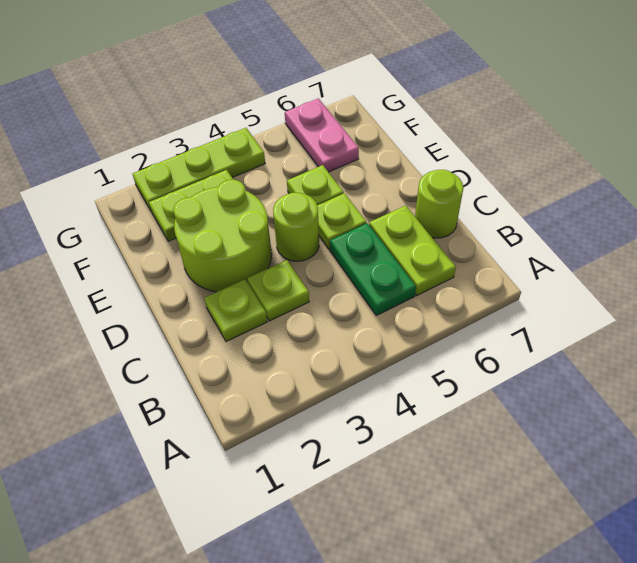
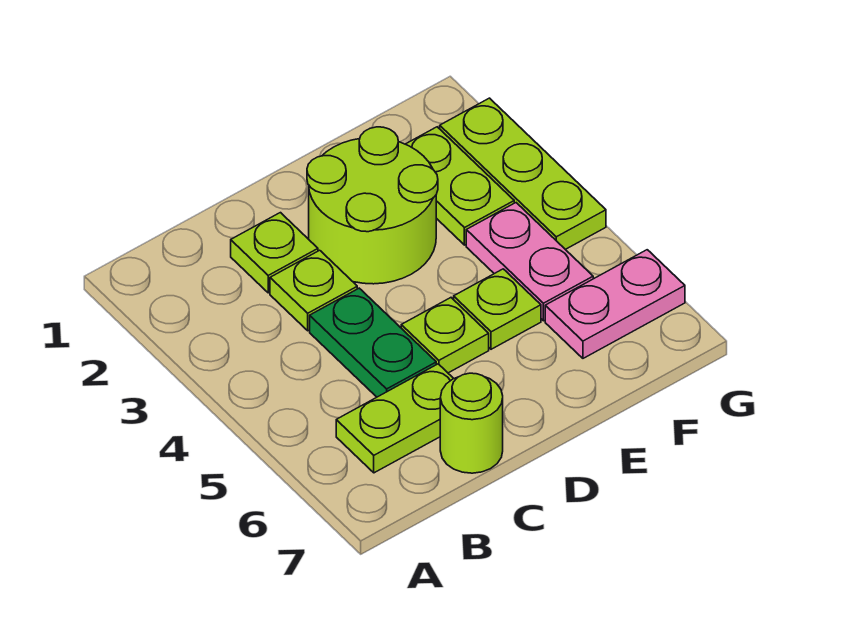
green plate B5:C5 level 1 -> green plate C4:C5 level 1
lime round brick D4 level 1 -> none
none -> pink plate F4:F5 level 1

